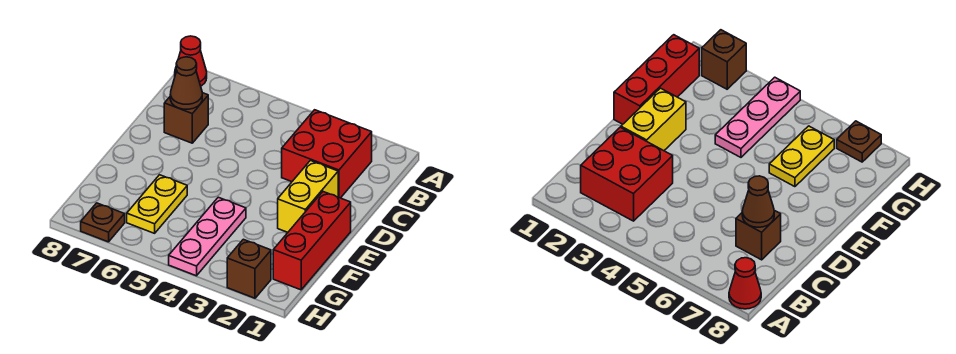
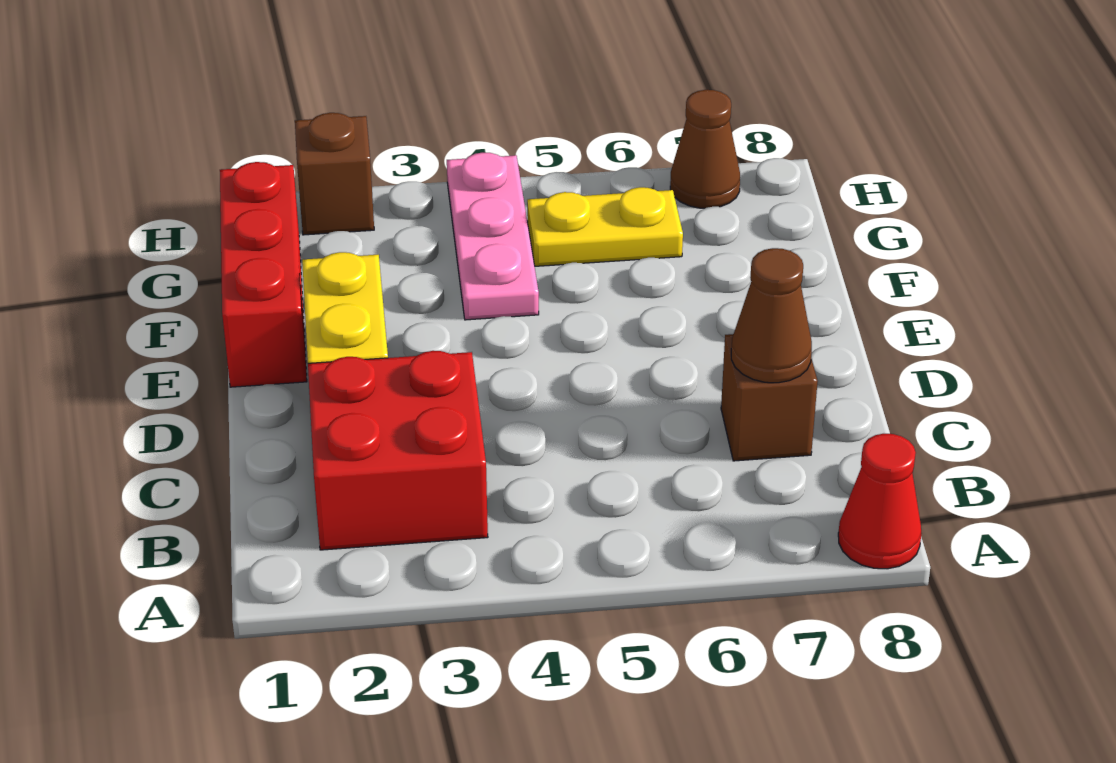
yellow plate F6:G6 level 1 -> yellow plate G5:G6 level 1
brown plate H7 level 1 -> brown cone H7 level 1

